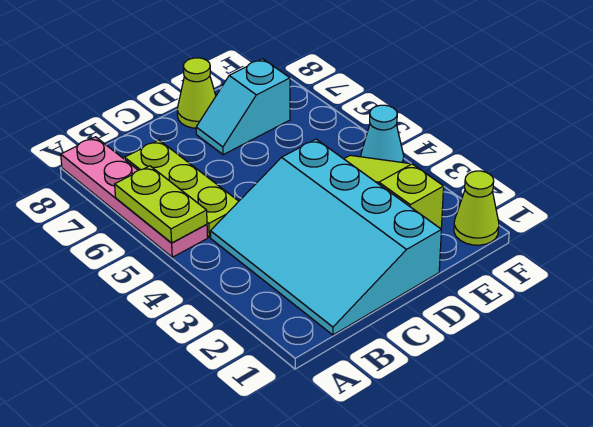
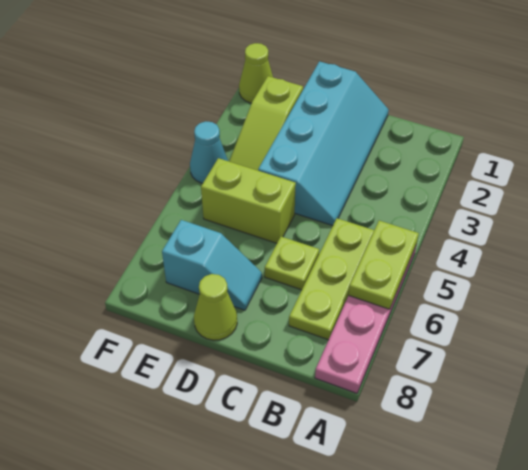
cyan slope B1:D4 level 1 top D -> cyan slope C1:D4 level 1 top D
none -> lime plate C6 level 1
none -> lime brick D5:E5 level 1

